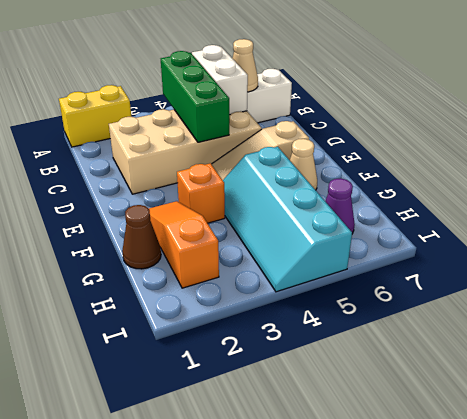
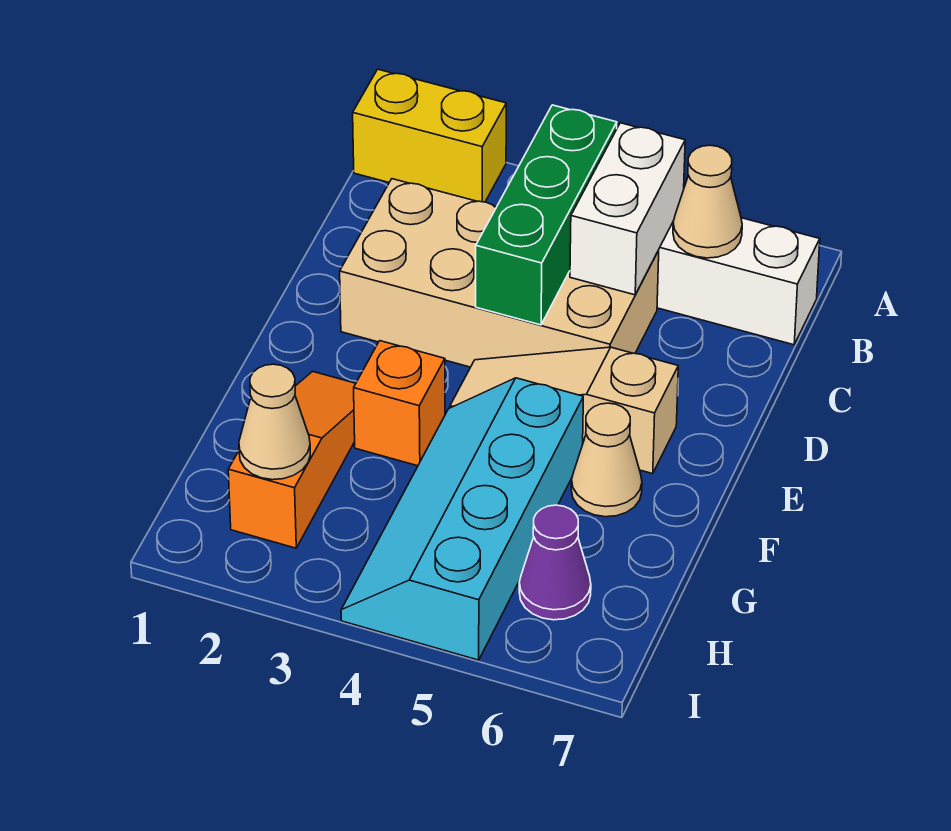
brown cone G1 level 1 -> none
none -> tan cone H2 level 2

